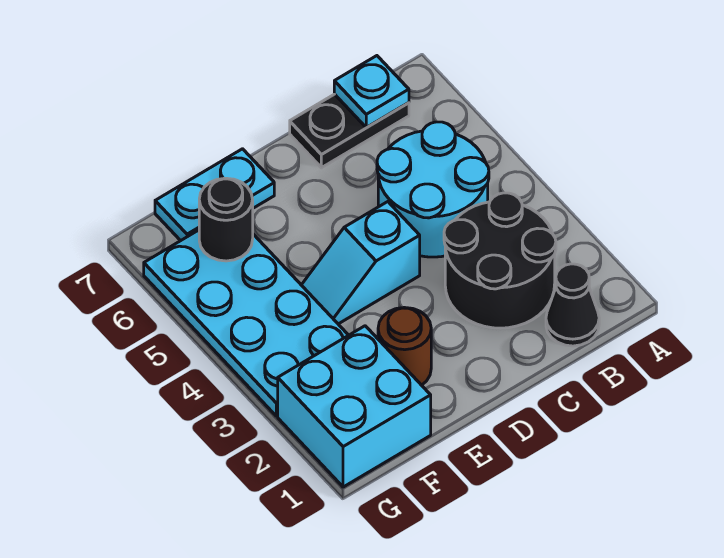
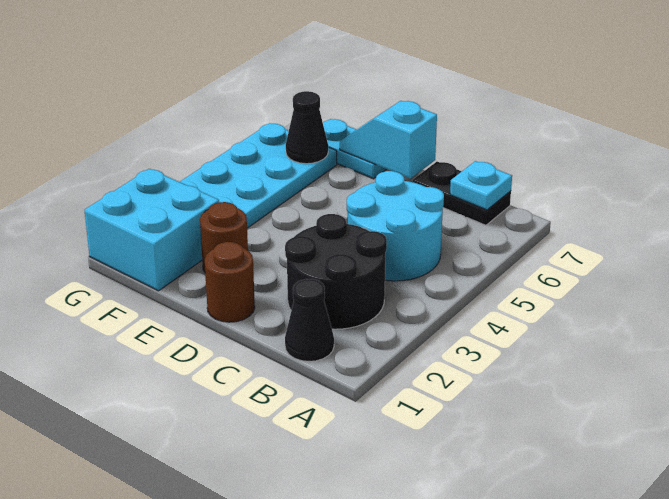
none -> brown round brick D1 level 1
cyan slope D4:E4 level 1 top D -> cyan slope D7:E7 level 2 top D
black round brick F6 level 2 -> black cone F6 level 2

